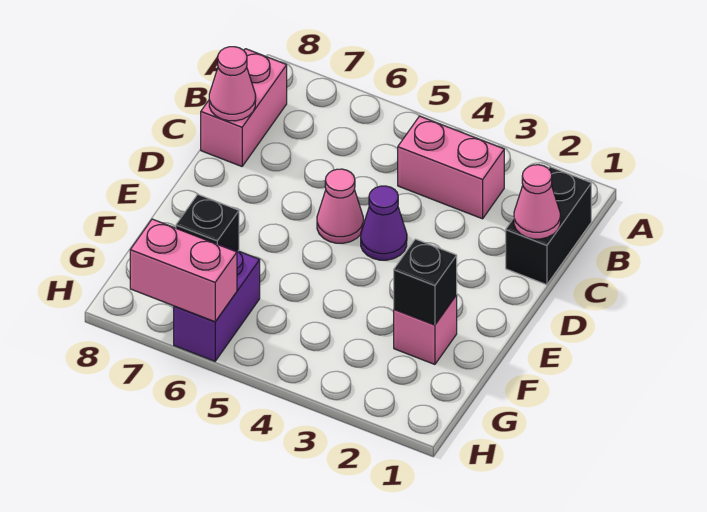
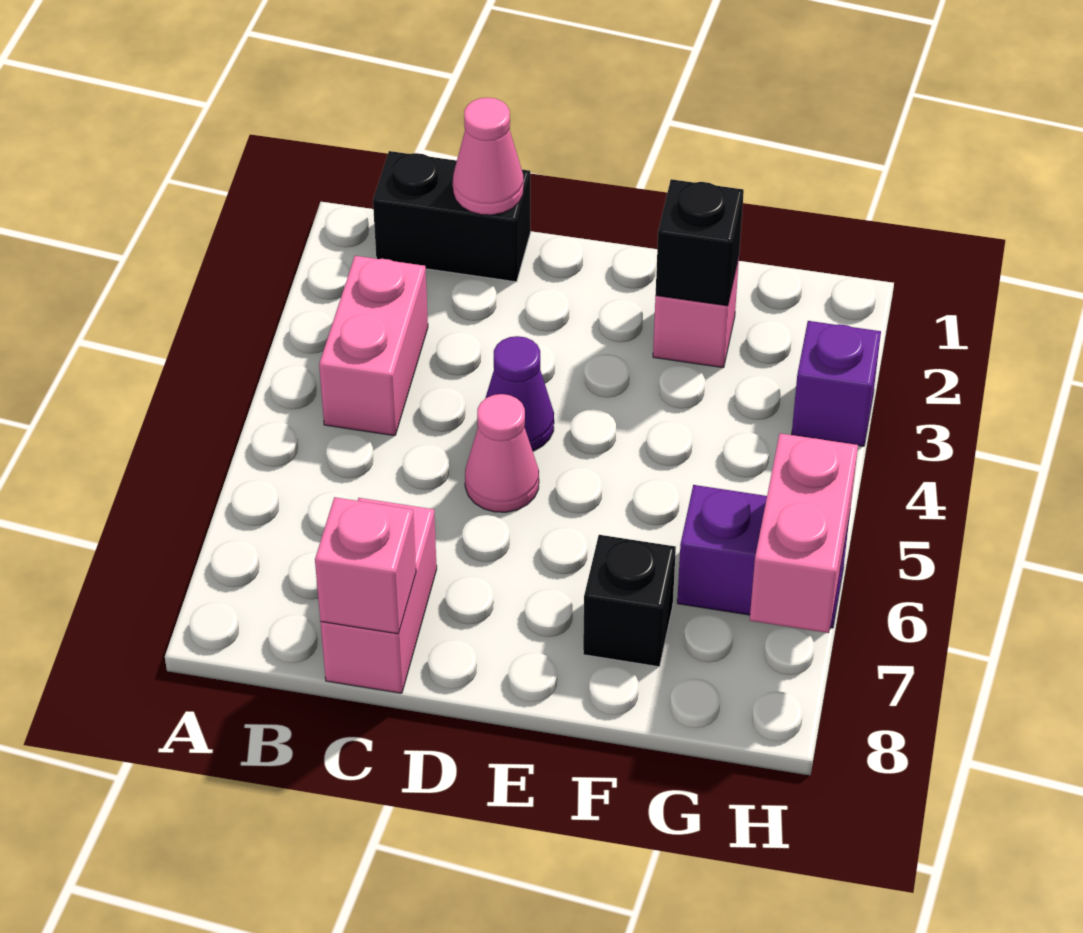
pink brick B8:C8 level 1 -> pink brick C7:C8 level 1
pink cone C8 level 2 -> pink brick C8 level 2
none -> purple brick H3 level 1

